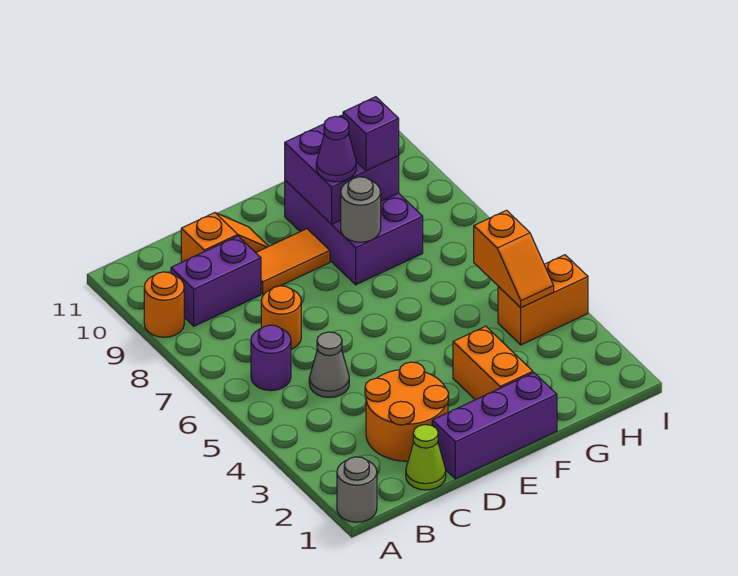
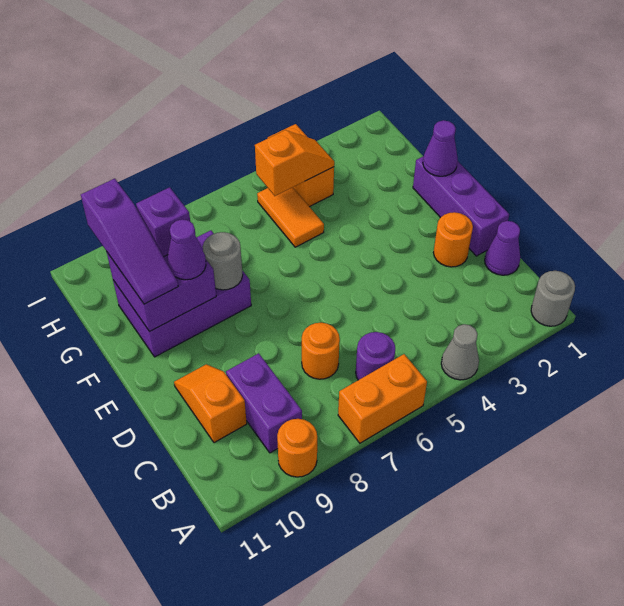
lime cone C1 level 1 -> purple cone C1 level 1
orange round brick C2:D3 level 1 -> orange round brick D2 level 1
grey cone C5 level 1 -> grey cone A4 level 1
orange tile D9:E9 level 1 -> orange tile G5:H5 level 1
none -> purple cone F1 level 2
orange brick F2:F3 level 1 -> orange brick A6:A7 level 1
none -> purple slope F10:H10 level 3 top H

